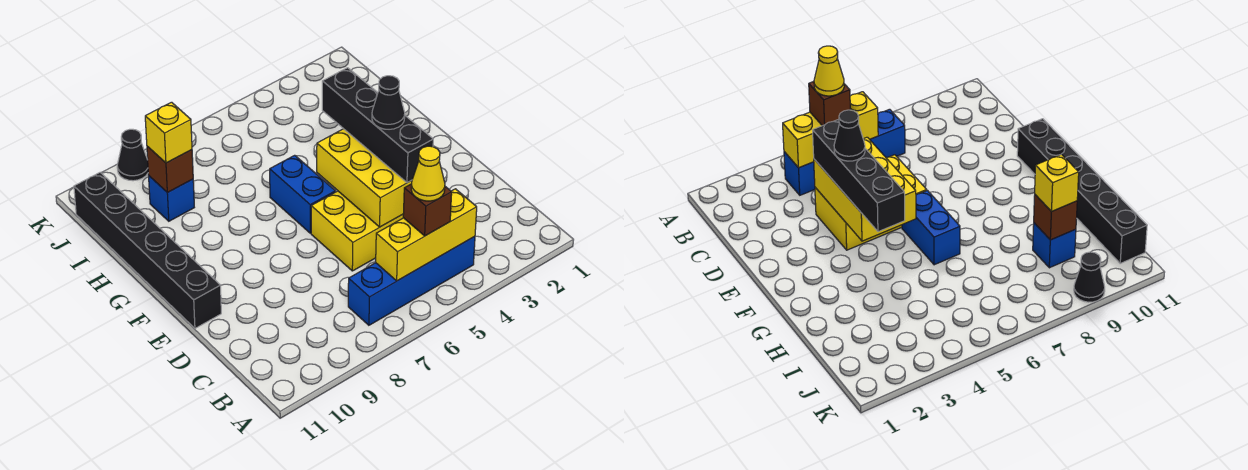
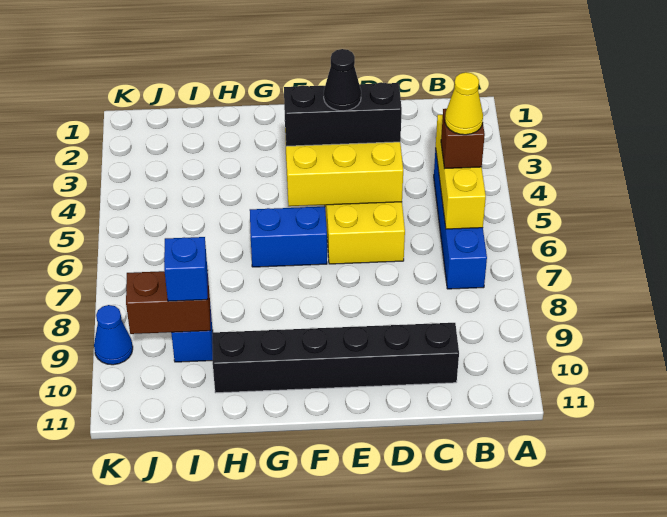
black brick D4:G4 level 3 -> black brick D4:F4 level 3
black brick E11:J11 level 1 -> black brick C10:H10 level 1
brown brick I9 level 2 -> brown brick I9:J9 level 2
yellow brick I9 level 3 -> blue brick I9 level 3
black cone K9 level 1 -> blue cone K9 level 1

